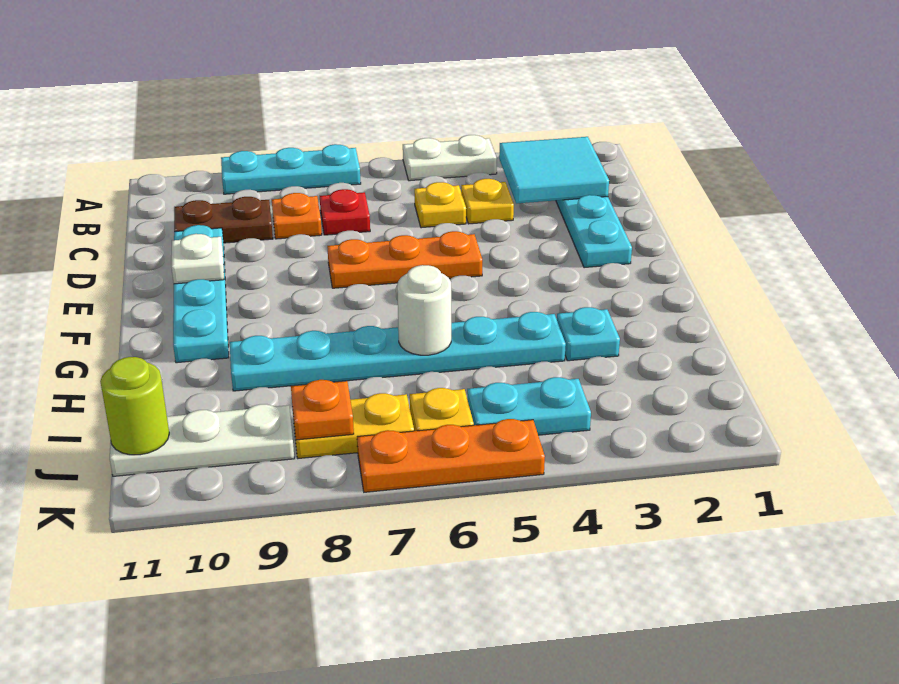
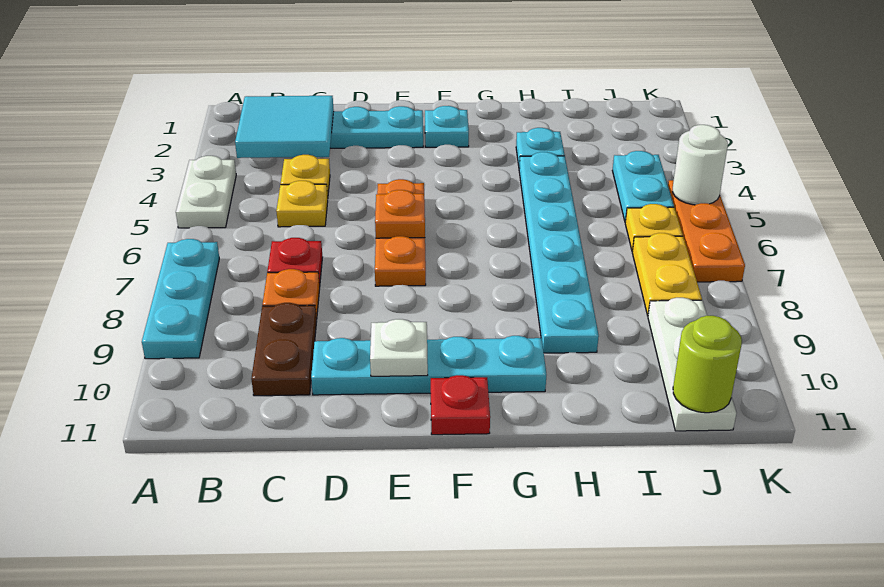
none -> cyan plate F2 level 1
none -> red plate F11 level 1
white round brick H6 level 2 -> white round brick K5 level 2
orange plate J8 level 2 -> orange plate E6 level 2

